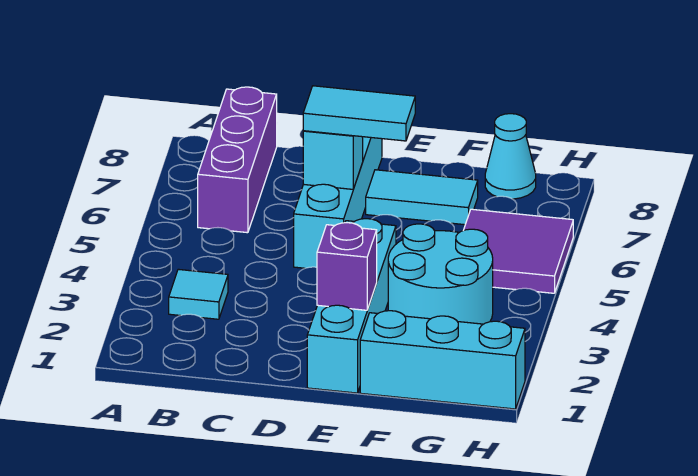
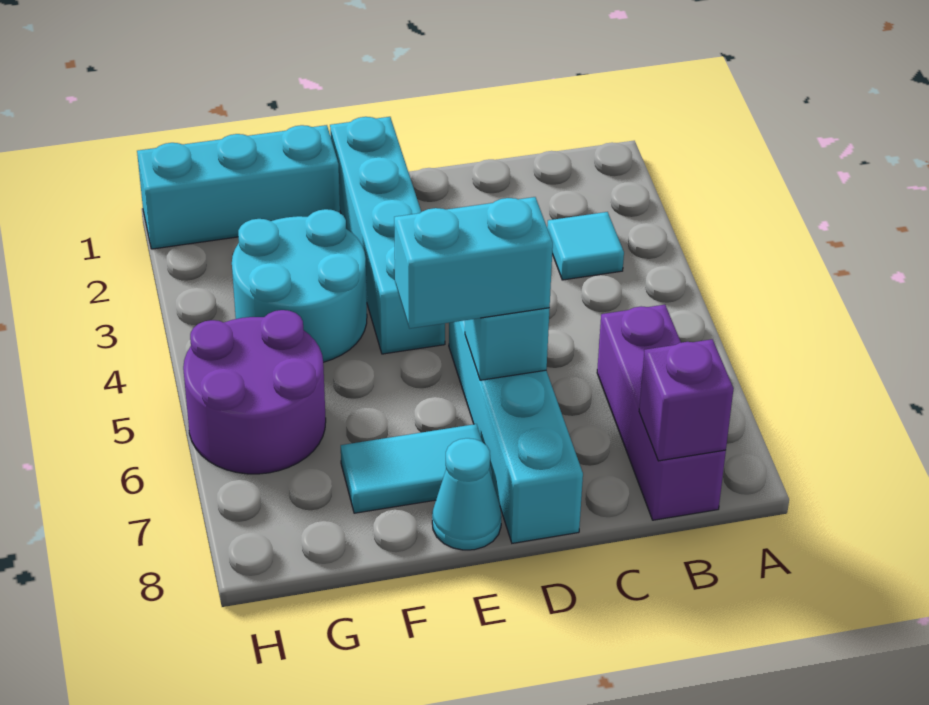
cyan tile D6:E6 level 3 -> cyan brick D6:E6 level 3
purple brick E2 level 2 -> purple brick B8 level 2
purple tile G5:H6 level 1 -> purple round brick G5:H6 level 1
cyan cone G8 level 1 -> cyan cone E8 level 1

